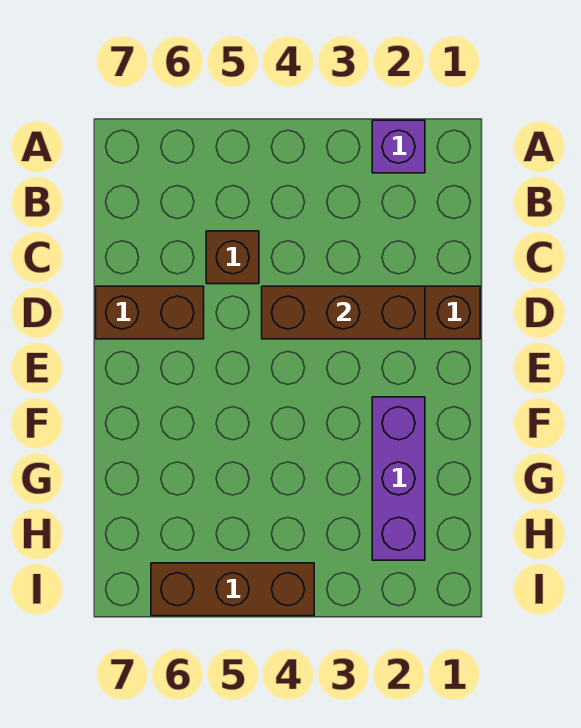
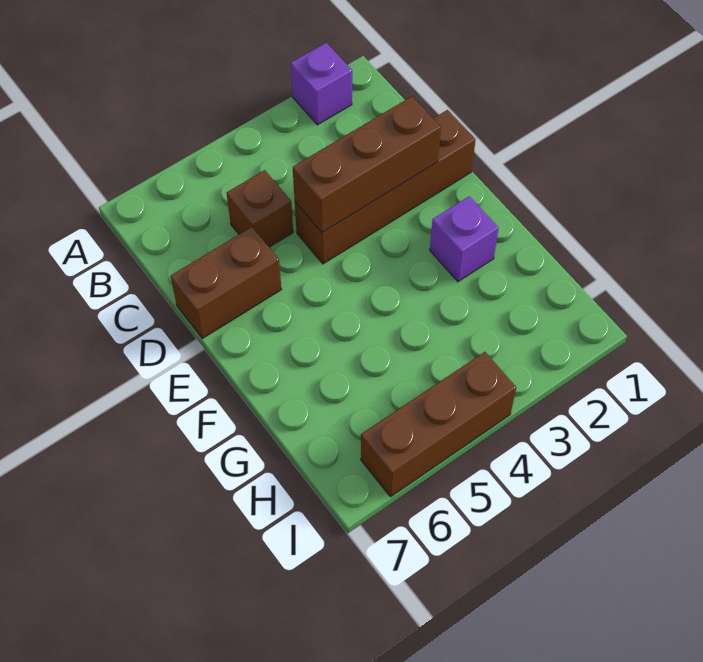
purple brick F2:H2 level 1 -> purple brick F2 level 1

